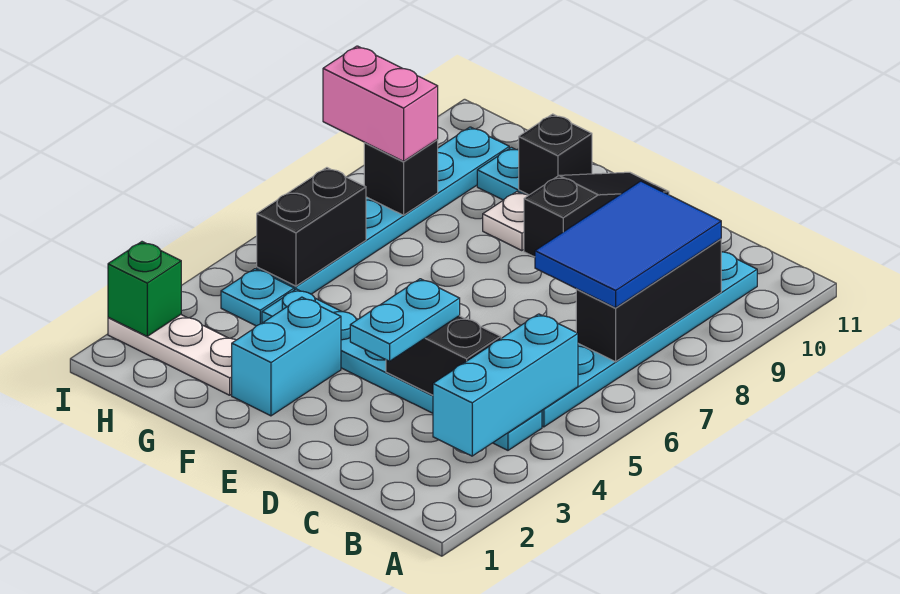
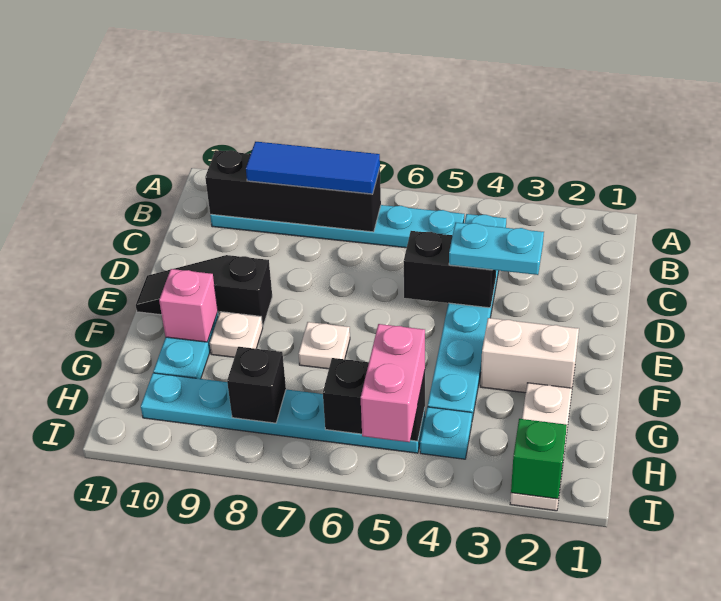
cyan brick B3:B5 level 2 -> none
black brick B7:B9 level 2 -> black brick B7:B10 level 2
blue tile B7:C9 level 3 -> blue tile B7:B9 level 3
black brick C4:D4 level 2 -> black brick D4:D5 level 2
cyan brick F2:F3 level 1 -> white brick F2:F3 level 1
none -> white plate F7 level 1
black brick F10 level 2 -> pink brick F10 level 2
pink brick H8:I8 level 3 -> pink brick H5:I5 level 3

